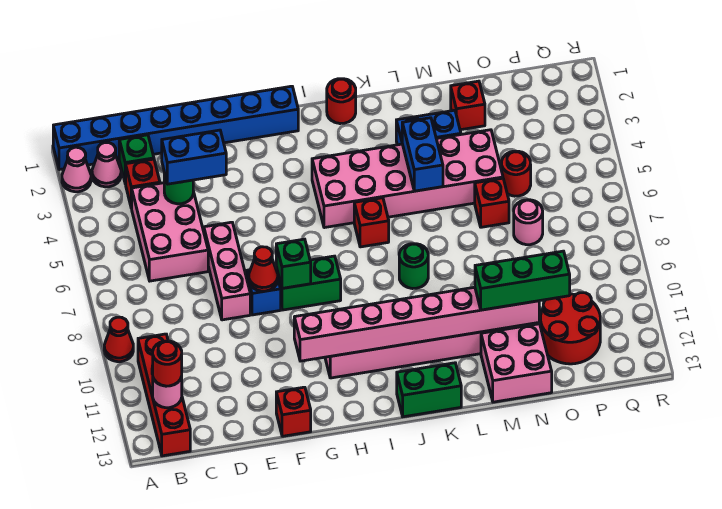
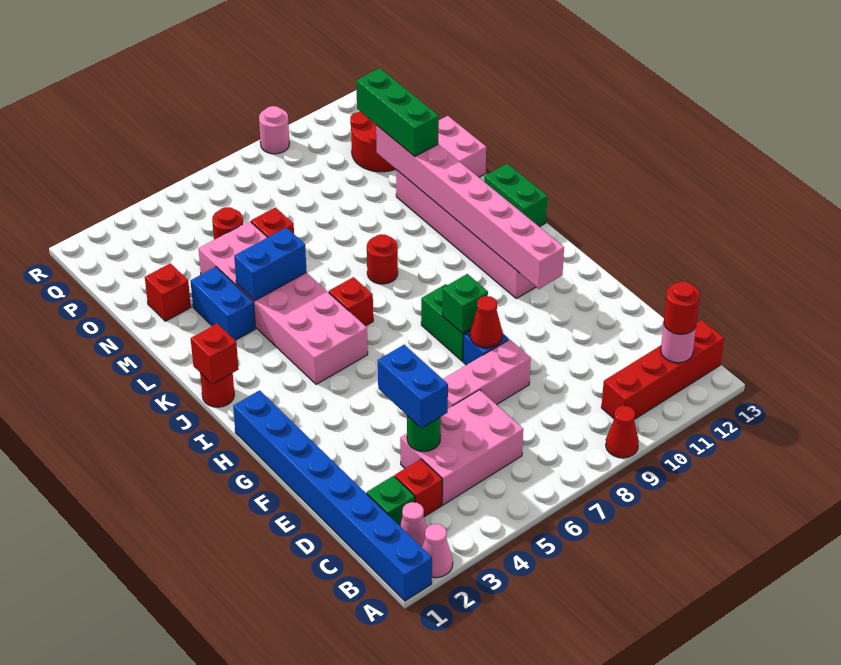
red brick F13 level 1 -> red brick J1 level 2
green round brick K8 level 1 -> red round brick K8 level 1
pink round brick O7 level 1 -> pink round brick R9 level 1

